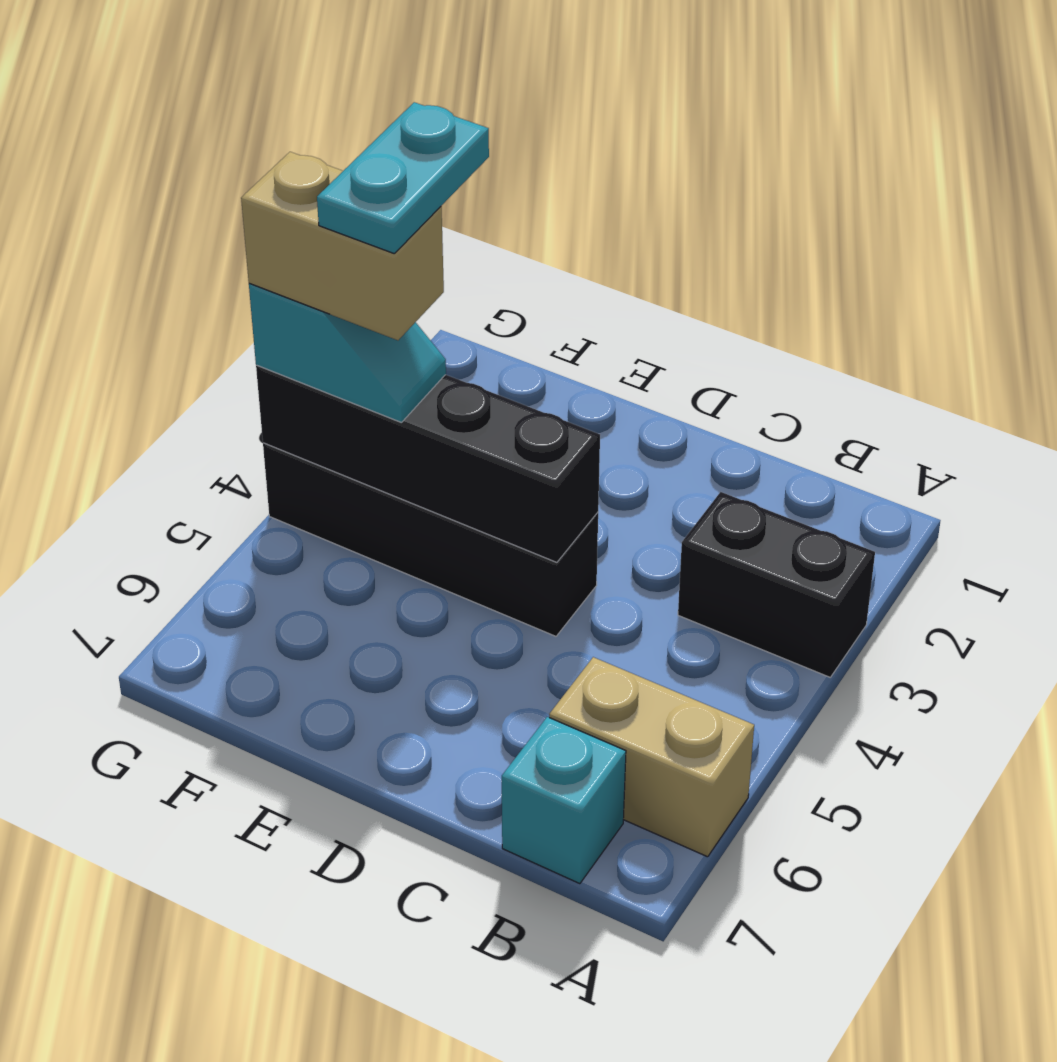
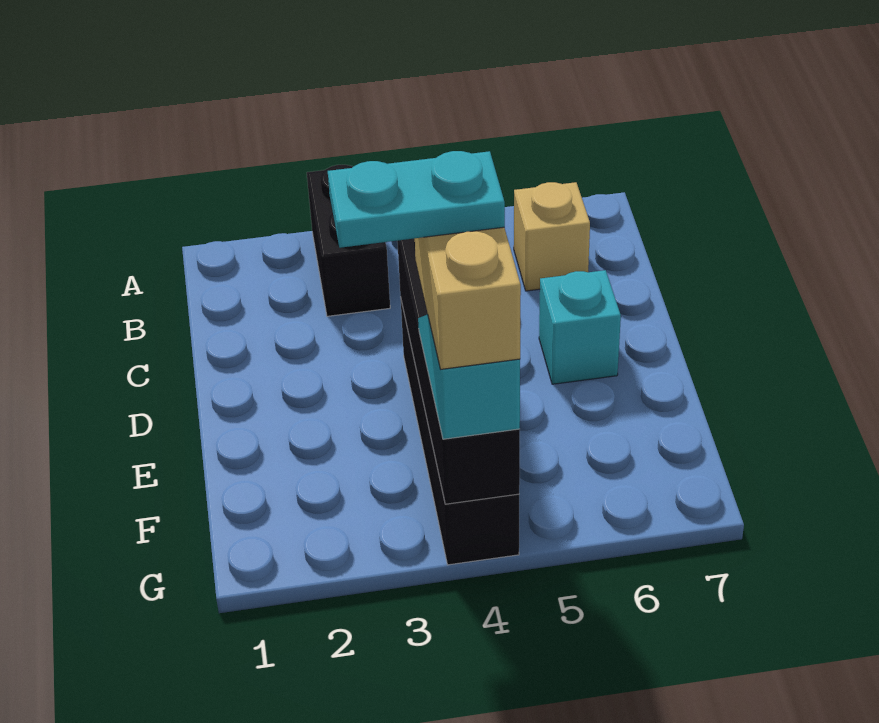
tan brick A6:B6 level 1 -> tan brick B6 level 1
cyan brick B7 level 1 -> cyan brick D6 level 1

